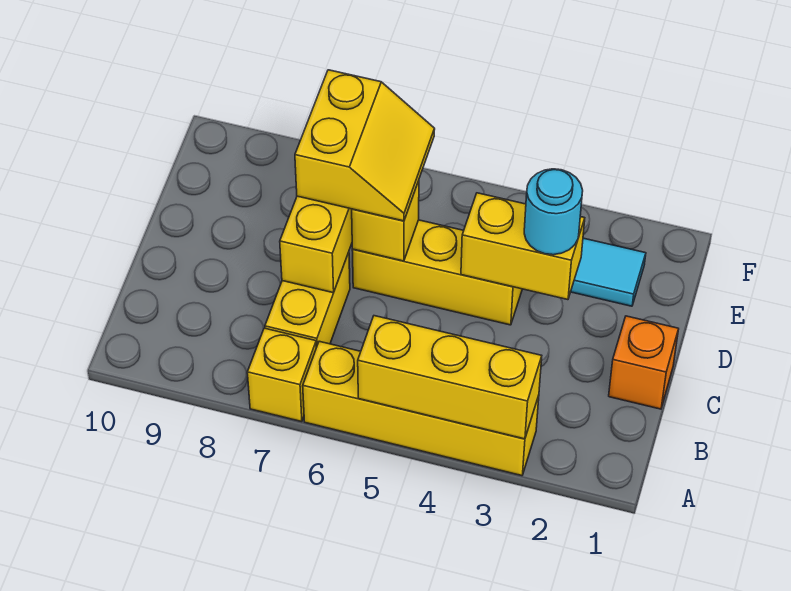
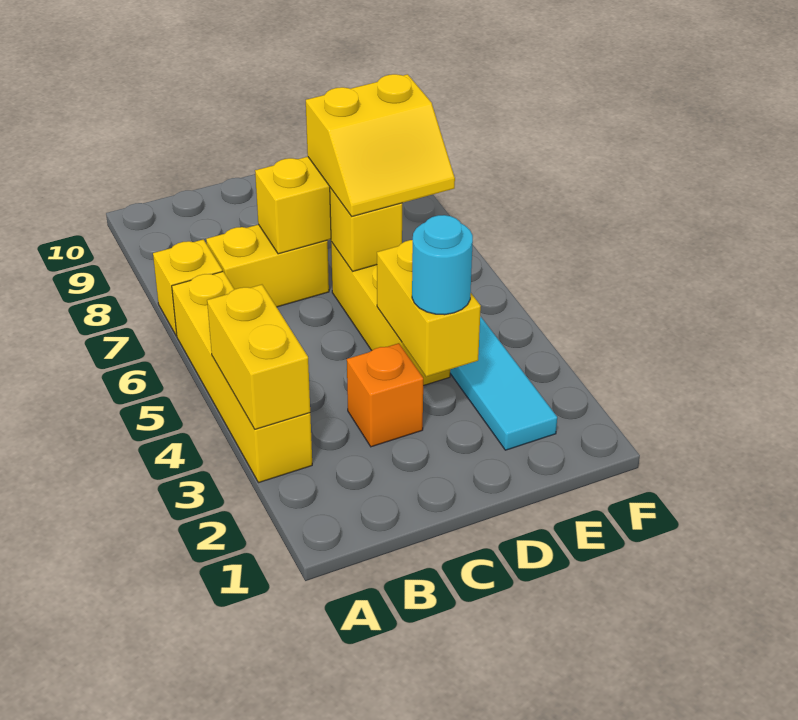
yellow brick A3:A5 level 2 -> yellow brick A3:A4 level 2
orange brick C1 level 1 -> orange brick C3 level 1

